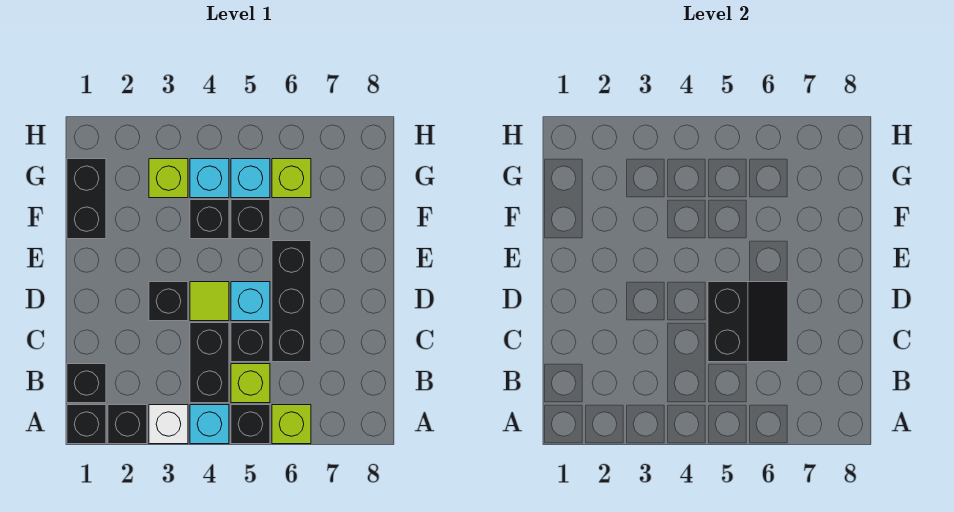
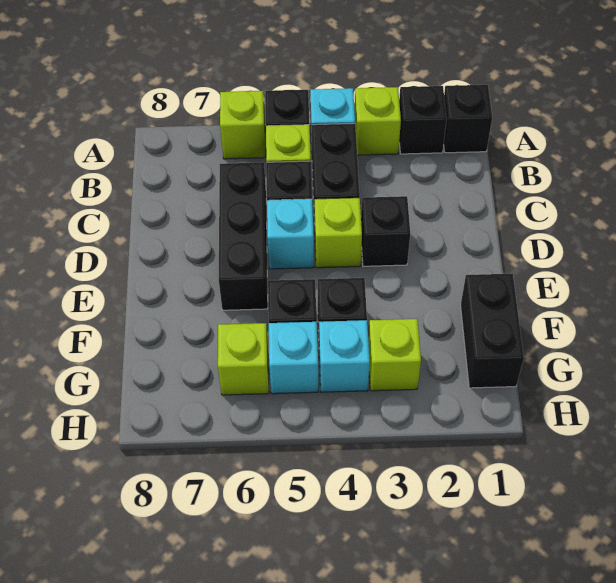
white brick A3 level 1 -> lime brick A3 level 1
black brick B1 level 1 -> none
black slope C5:D6 level 2 top 5 -> none
lime tile D4 level 1 -> lime brick D4 level 1

